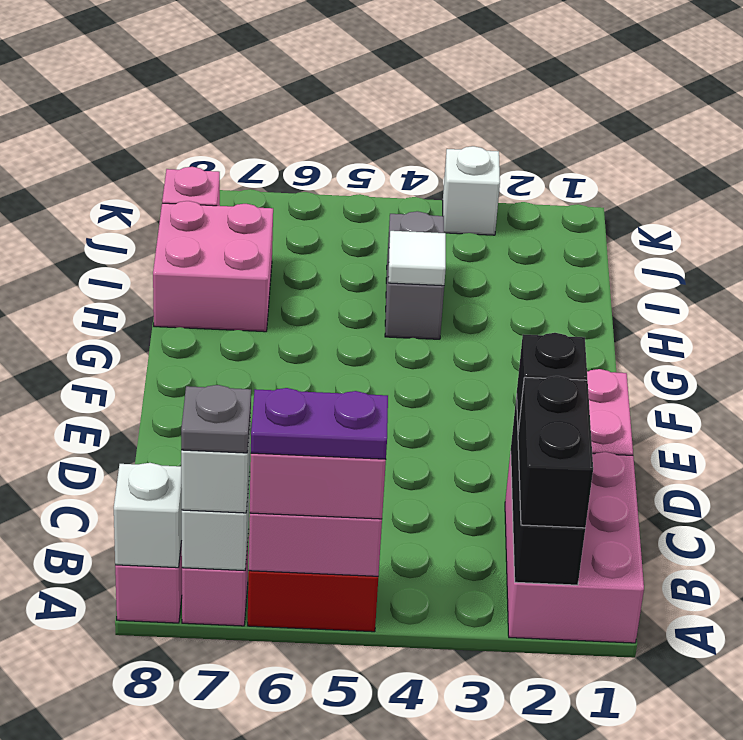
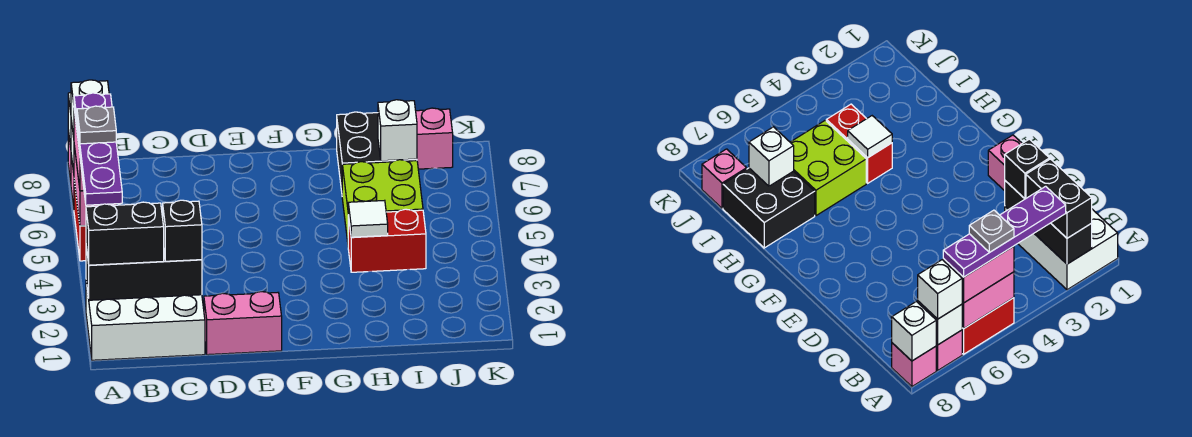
pink brick A1:C2 level 1 -> white brick A1:C2 level 1
purple plate A5:A6 level 4 -> purple plate A3:A6 level 4
grey plate A7 level 4 -> grey plate A5 level 5
grey brick H4:I4 level 1 -> red brick H4:I4 level 1
none -> lime brick H5:I6 level 1
pink brick H7:I8 level 1 -> black brick H7:I8 level 1
white brick K3 level 1 -> white brick I7 level 2

